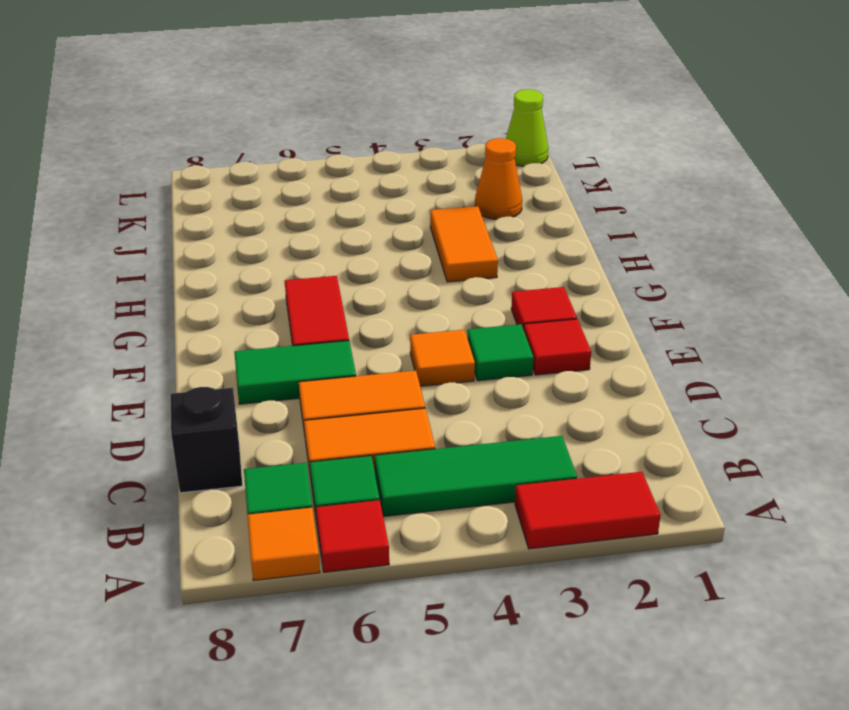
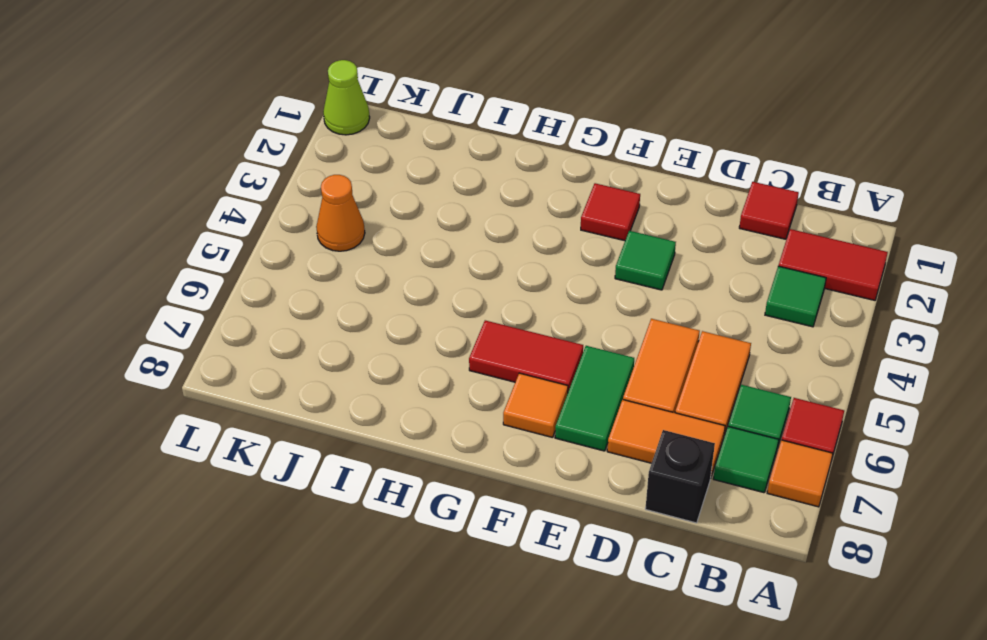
red tile A2:A3 level 1 -> red tile A2:B2 level 1
green tile B3:B5 level 1 -> green tile B3 level 1
red tile E2 level 1 -> red tile C1 level 1
orange tile E4 level 1 -> orange tile F7 level 1
orange tile H3:I3 level 1 -> orange tile C7:D7 level 1
orange cone J2 level 1 -> orange cone K4 level 1

